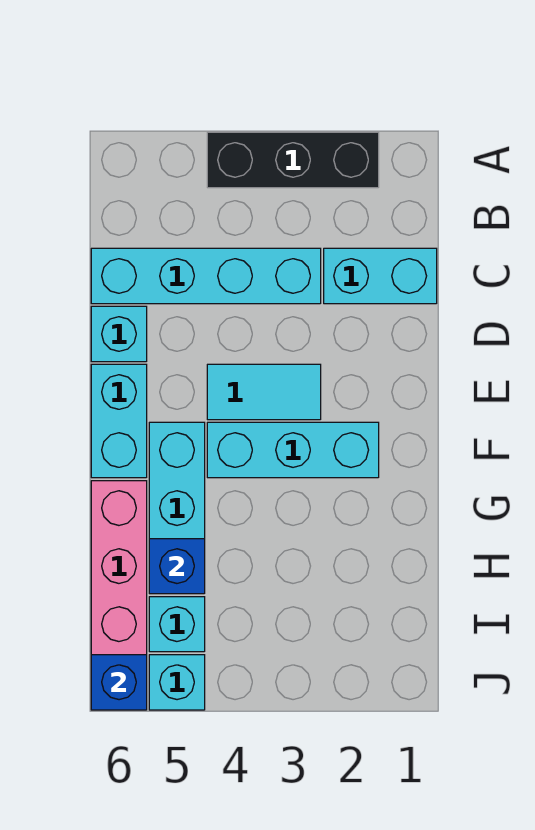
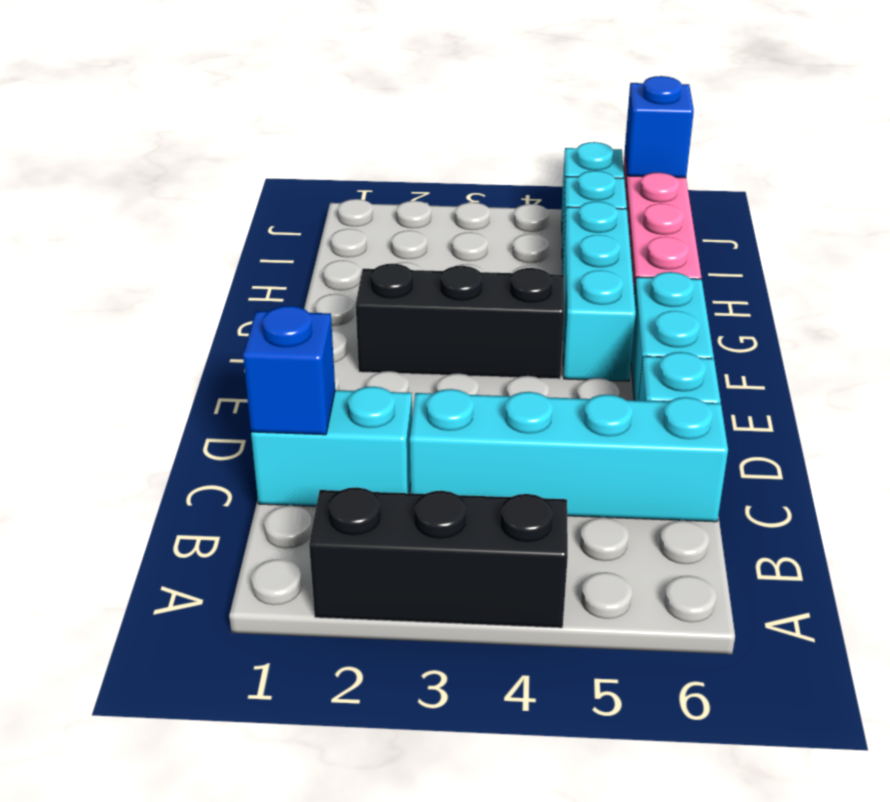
cyan tile E3:E4 level 1 -> none
cyan brick F2:F4 level 1 -> black brick F2:F4 level 1
blue brick H5 level 2 -> blue brick C1 level 2

